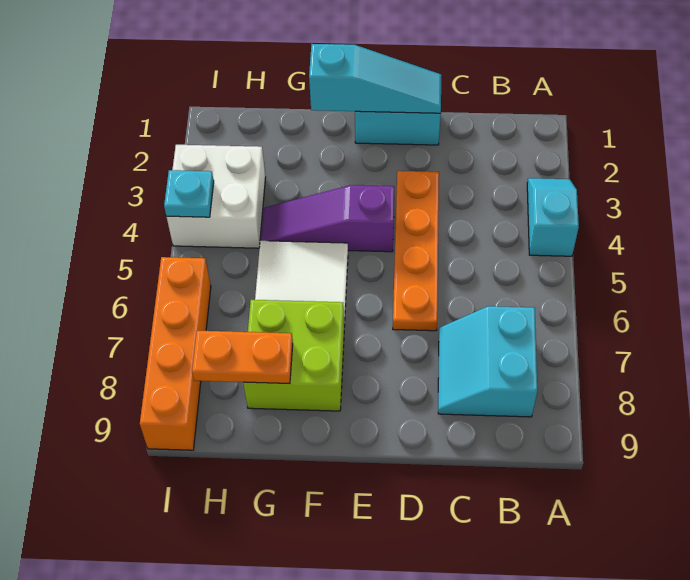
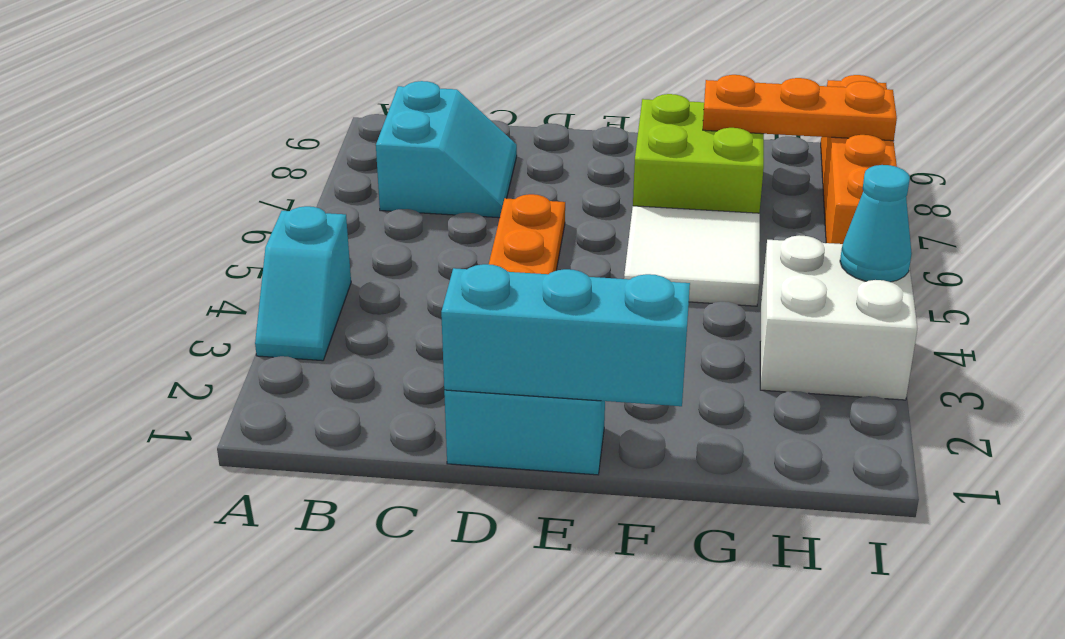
cyan slope D1:F1 level 2 top F -> cyan brick D1:F1 level 2
purple slope E4:G4 level 1 top E -> none
orange plate G8:H8 level 2 -> orange plate G8:I8 level 2
cyan plate I4 level 2 -> cyan cone I4 level 2

